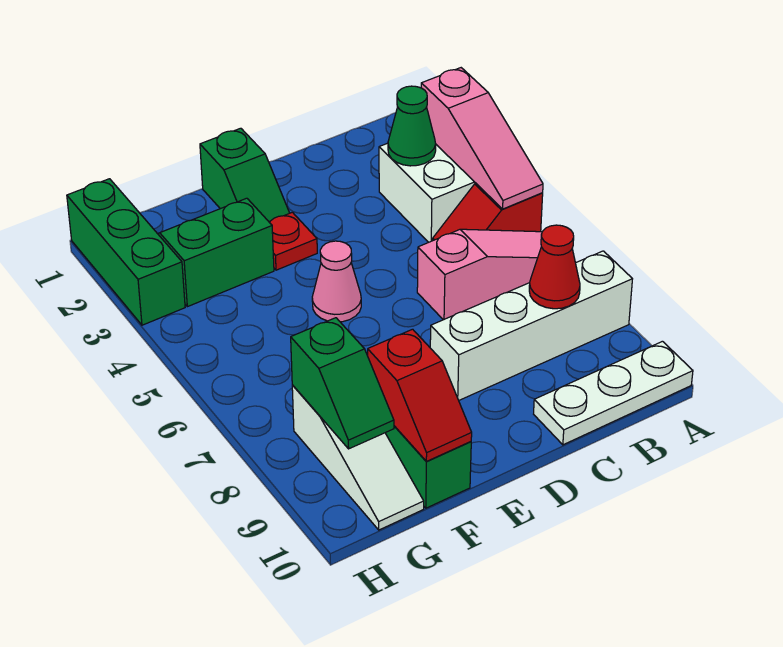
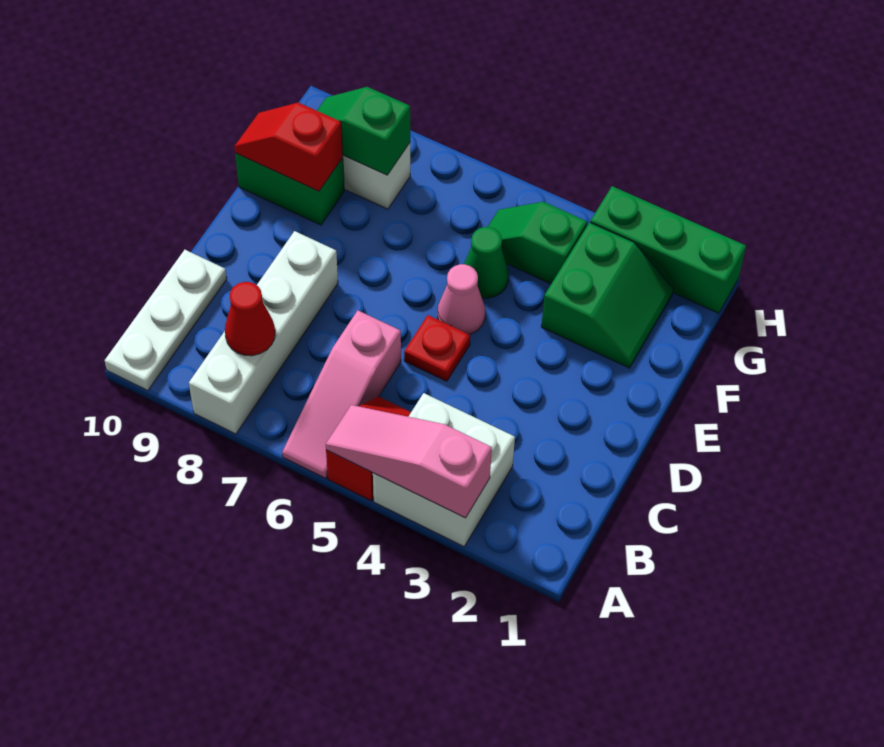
green cone B3 level 2 -> green cone F5 level 1
green slope E1:E2 level 1 top 1 -> green slope G4:G5 level 1 top 4
red plate E3 level 1 -> red plate D5 level 1

